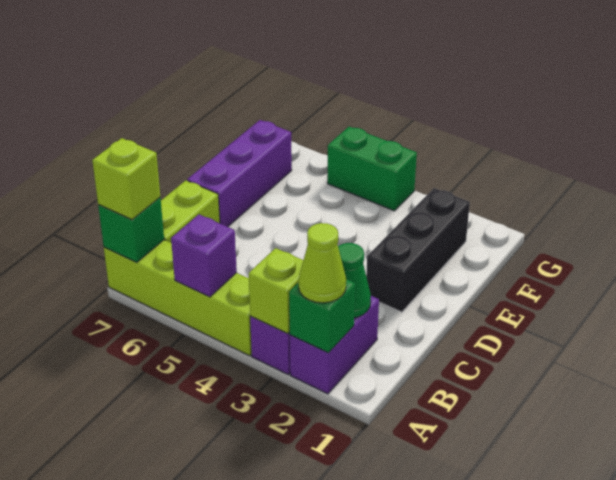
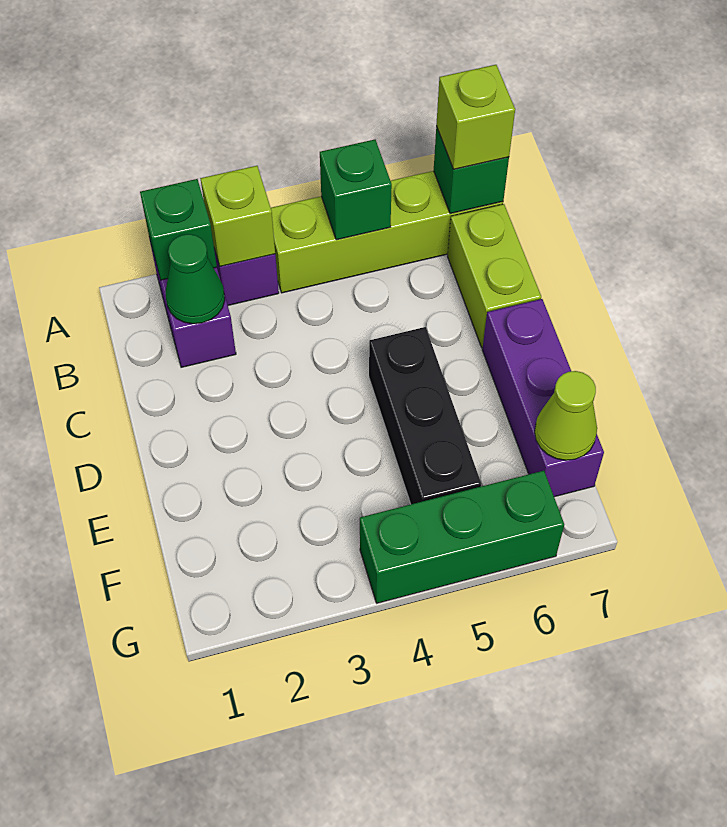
lime cone A2 level 3 -> lime cone F7 level 2
purple brick A5 level 2 -> green brick A5 level 2
black brick D2:F2 level 1 -> black brick D5:F5 level 1
green brick G4:G5 level 1 -> green brick G4:G6 level 1

